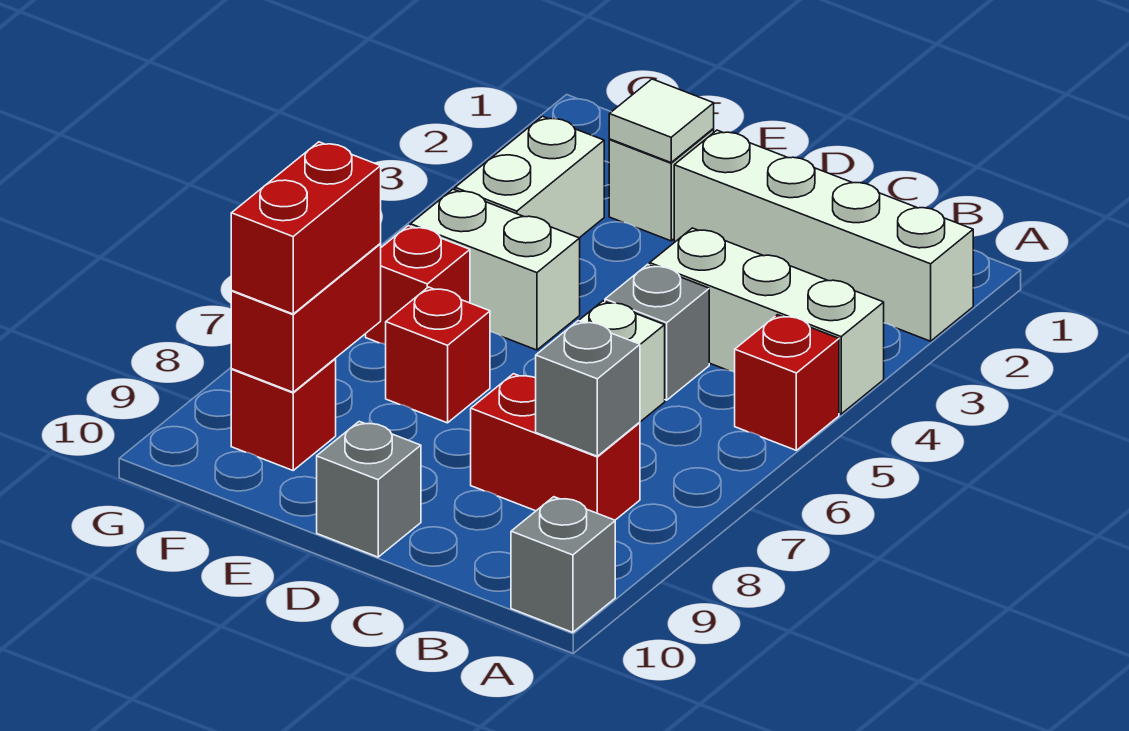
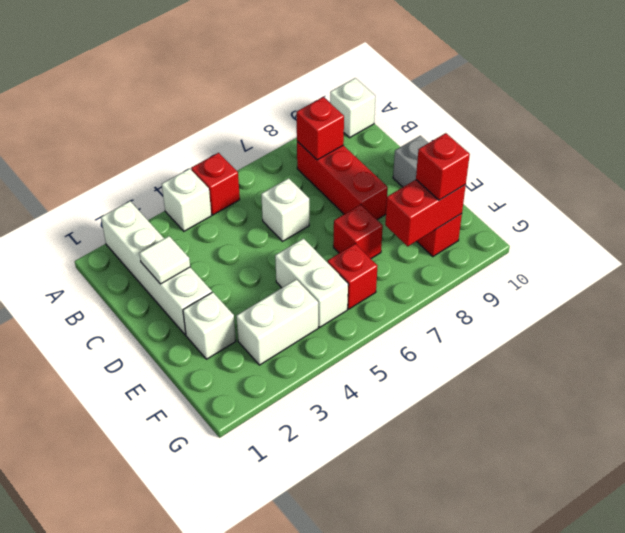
white brick A4:C4 level 1 -> white brick A4 level 1
grey brick A10 level 1 -> white brick A10 level 1
red brick B8:C8 level 1 -> red brick B8:D8 level 1
grey brick B8 level 2 -> red brick B8 level 2
grey brick C5 level 1 -> none
white tile E2 level 2 -> white tile C2 level 2
red brick F8:F9 level 3 -> red brick F9 level 3

